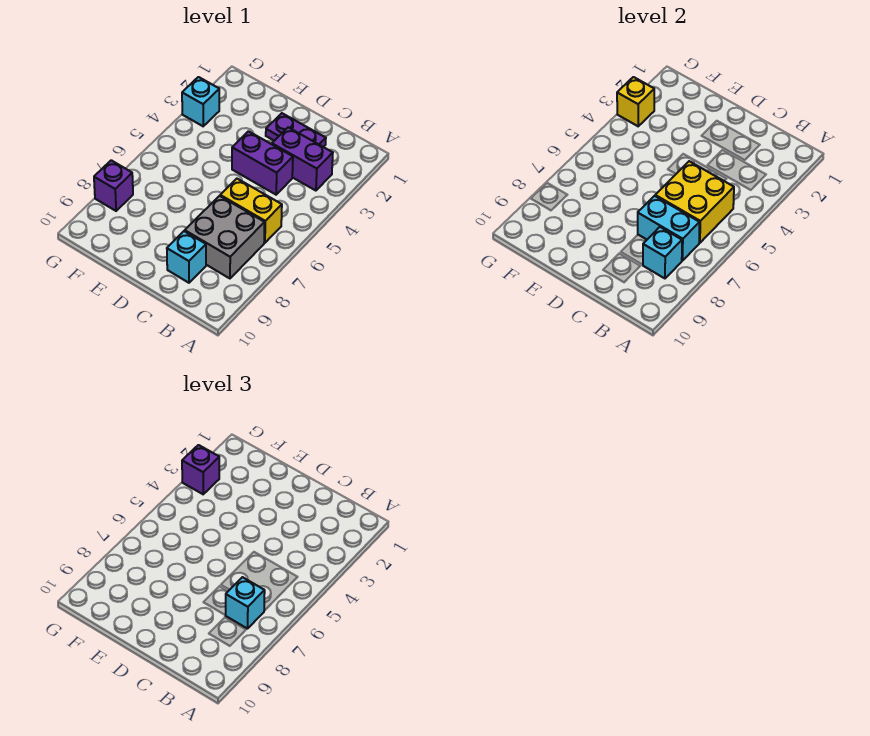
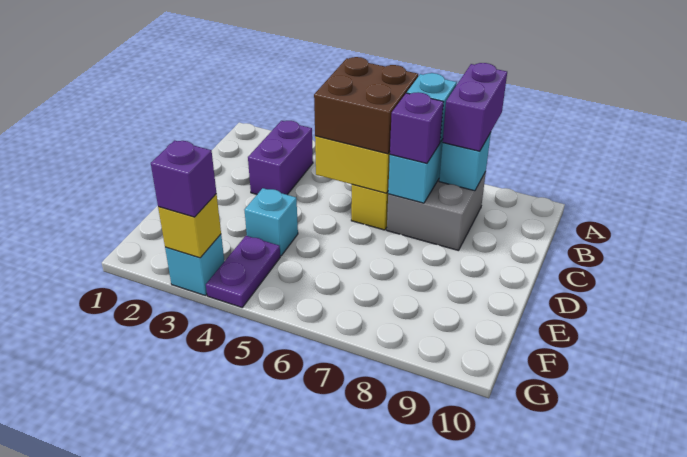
none -> brown brick B5:C6 level 3
purple plate C2:D2 level 1 -> purple plate F4:G4 level 1
purple brick C4:D4 level 1 -> purple brick A8:B8 level 3
cyan brick C9 level 1 -> cyan brick E4 level 1
purple brick G8 level 1 -> purple brick C7 level 3

